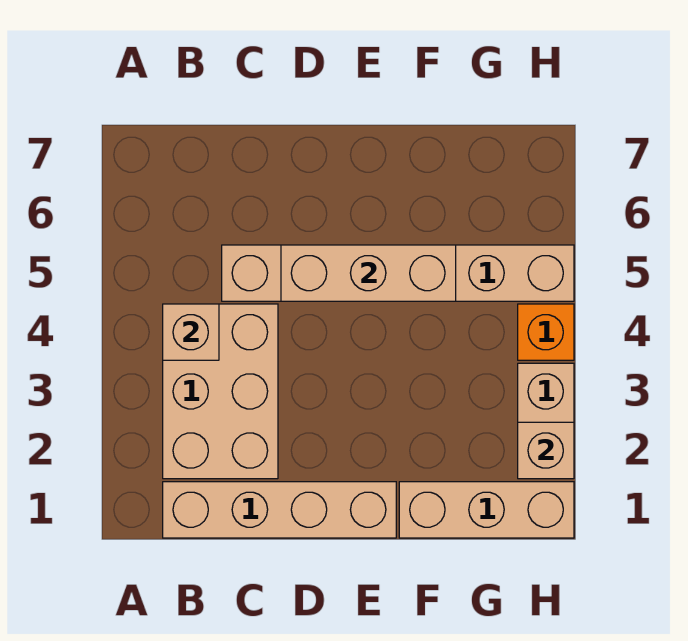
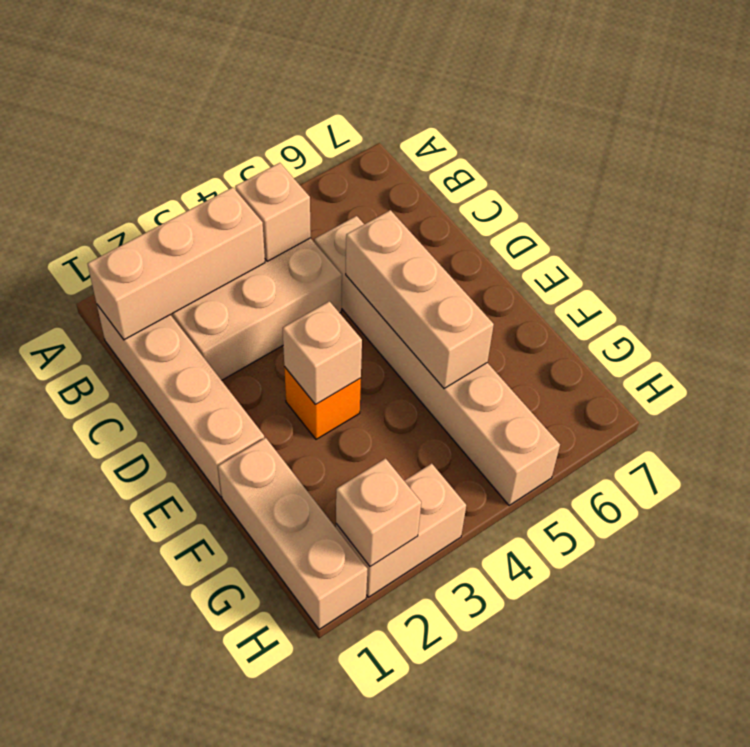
none -> tan brick B1:B3 level 2
none -> tan brick E3 level 2
orange brick H4 level 1 -> orange brick E3 level 1

